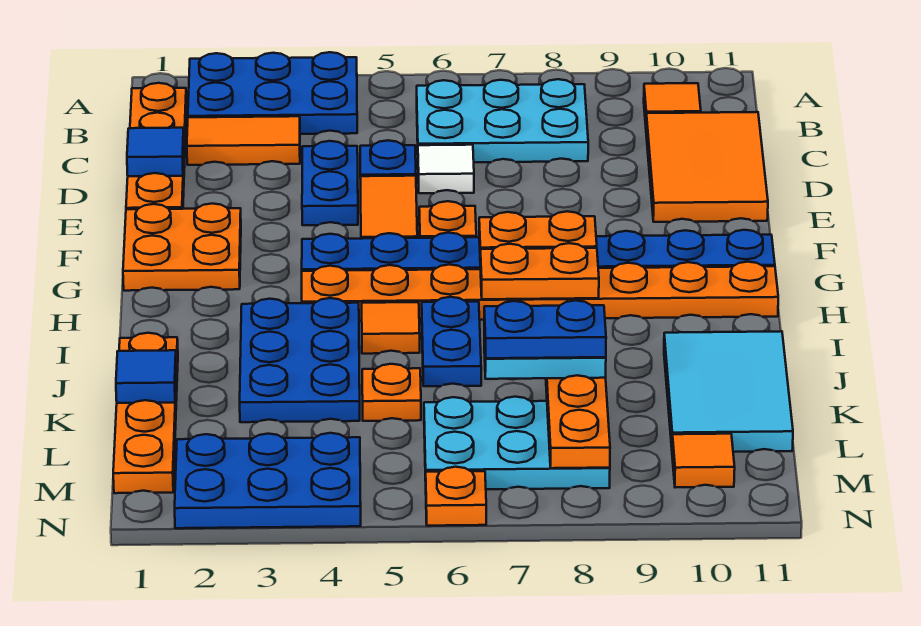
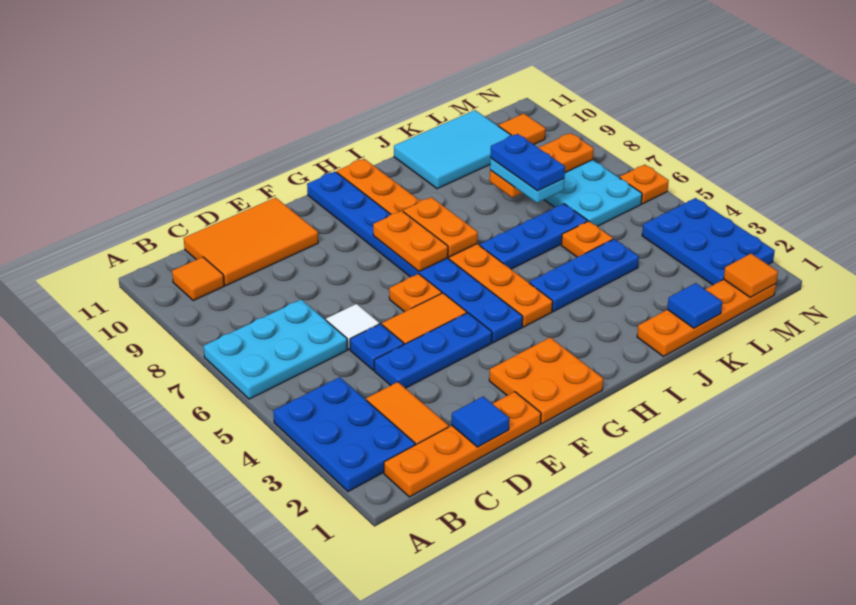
cyan plate B6:C8 level 1 -> cyan plate A6:C7 level 1
blue plate D4:E4 level 1 -> blue plate D4:F4 level 1
blue plate I3:K4 level 1 -> blue plate I4:K4 level 1
orange tile I5 level 1 -> orange tile M1 level 2
blue plate I6:J6 level 1 -> blue plate I6:K6 level 1

